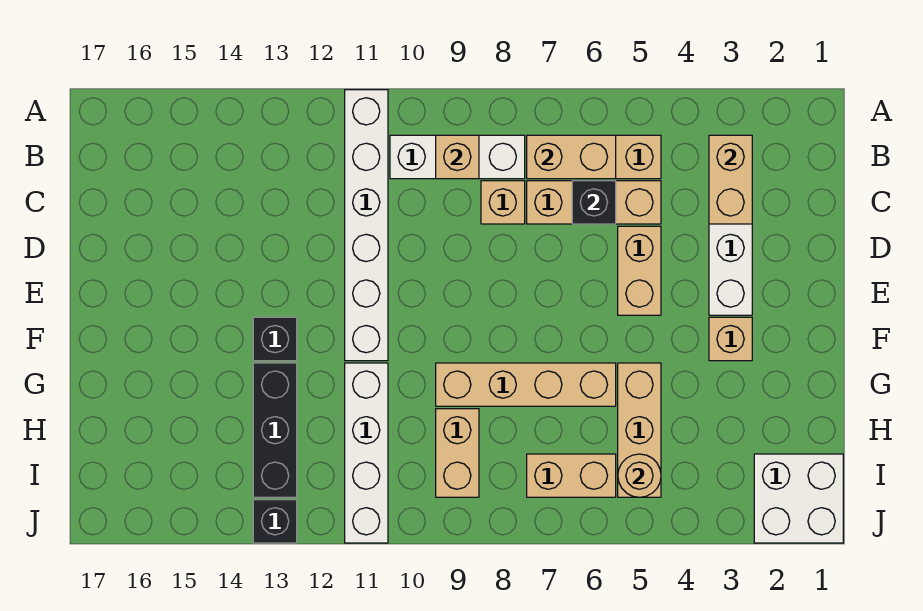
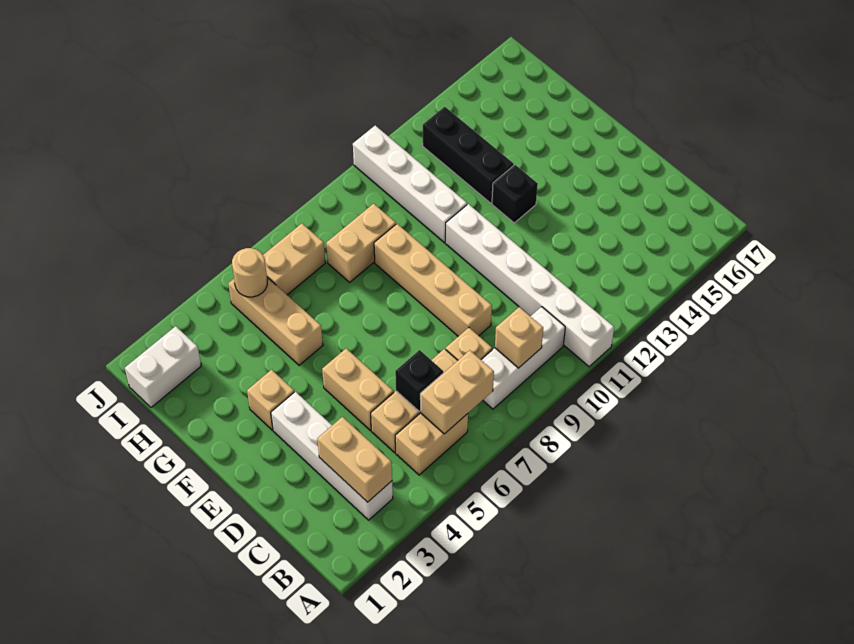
tan brick G6:G9 level 1 -> tan brick D9:G9 level 1
tan brick H9:I9 level 1 -> tan brick H8:H9 level 1
white brick I1:J2 level 1 -> white brick I1:I2 level 1
black brick J13 level 1 -> none

